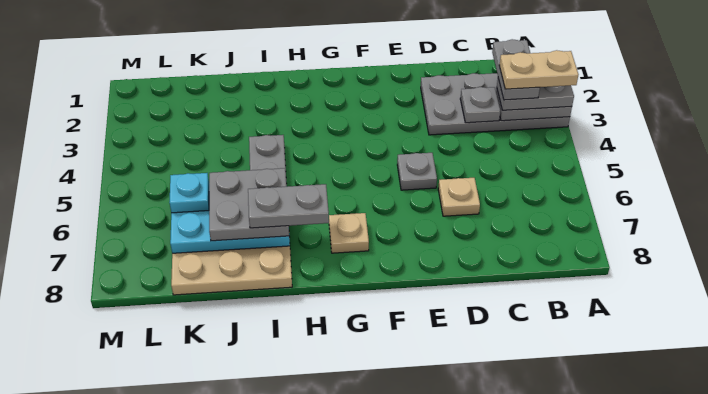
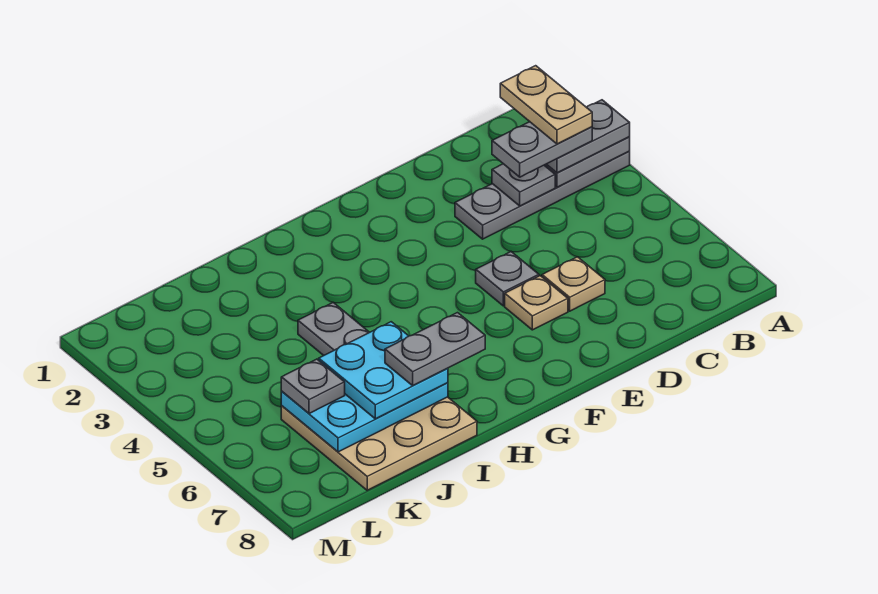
grey plate A2:D3 level 1 -> grey plate A3:D3 level 1
tan plate A3:B3 level 5 -> tan plate B2:B3 level 5
grey plate B2:B3 level 4 -> grey plate B3:C3 level 4
tan plate G7 level 1 -> tan plate E6 level 1
grey plate I6:J7 level 3 -> cyan plate I6:J7 level 3
cyan plate K6 level 3 -> grey plate K6 level 3

